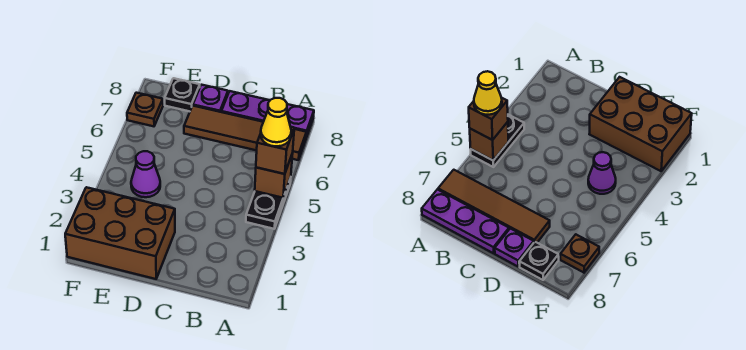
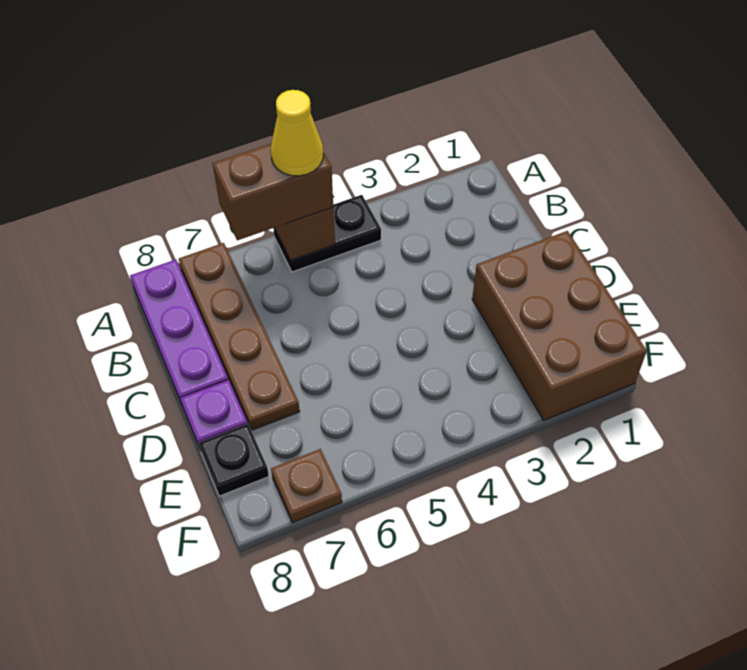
brown brick A5 level 3 -> brown brick A5:A6 level 3
brown tile A7:D7 level 1 -> brown plate A7:D7 level 1
purple cone E4 level 1 -> none

